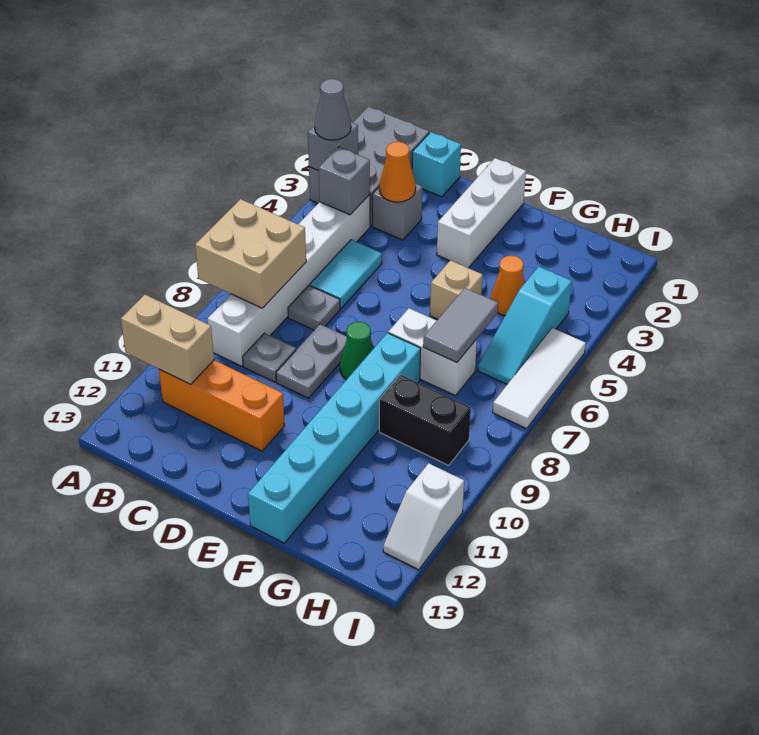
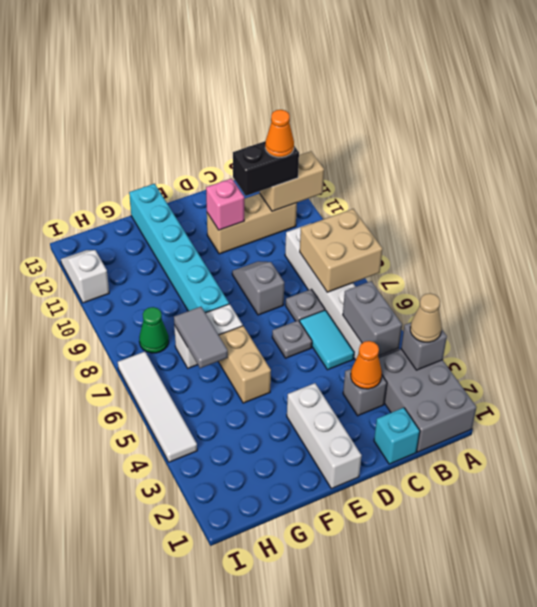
grey cone A3 level 3 -> tan cone A3 level 3
grey brick B4 level 2 -> grey brick B4:B5 level 2
orange brick B11:D11 level 1 -> tan brick B11:D11 level 1
grey plate C9 level 1 -> grey plate D6 level 1
grey plate D8:D9 level 1 -> grey slope D8:D9 level 1 top 8
none -> pink brick D11 level 2
green cone E8 level 1 -> green cone H8 level 1
tan brick F5 level 1 -> tan brick F5:F6 level 1
orange cone G4 level 1 -> orange cone B11 level 4
black brick G9:H9 level 1 -> black brick B11:C11 level 3
cyan slope H4:H6 level 1 top 4 -> none
white tile I5:I7 level 1 -> white tile I4:I7 level 1

